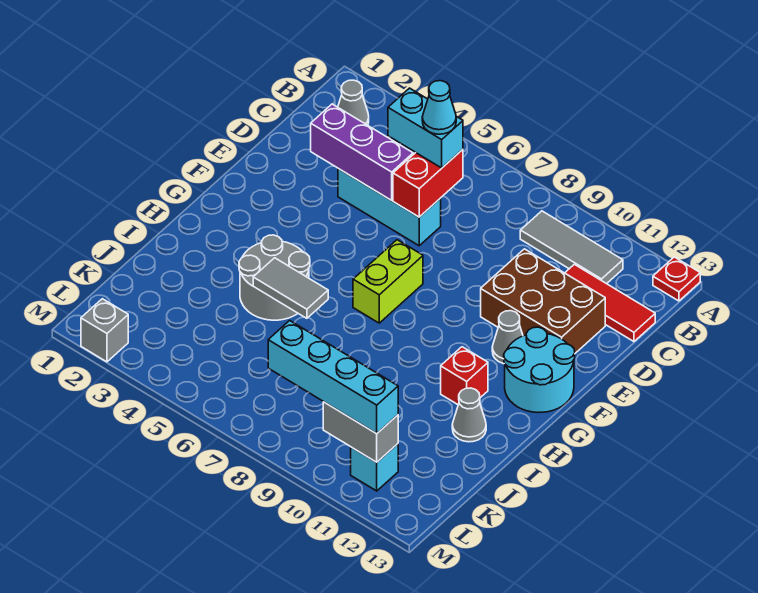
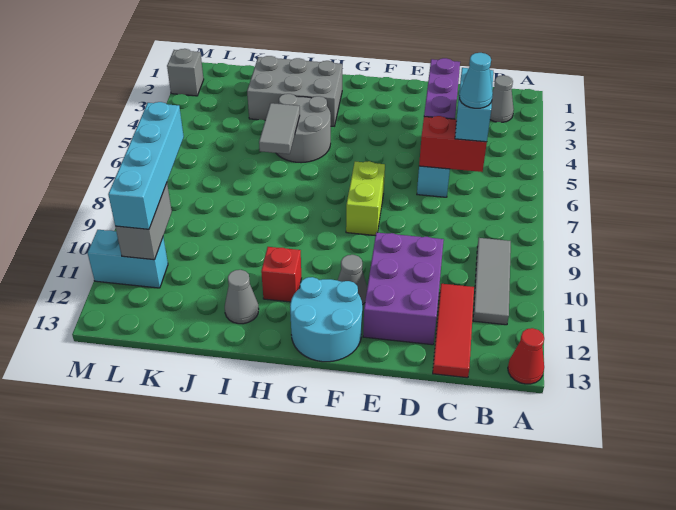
red plate A13 level 1 -> red cone A13 level 1
brown brick D10:E12 level 1 -> purple brick D10:E12 level 1
lime brick F7:G7 level 1 -> lime brick F7:F8 level 1
none -> grey brick H2:J3 level 1
cyan brick L11 level 1 -> cyan brick L11:M11 level 1

